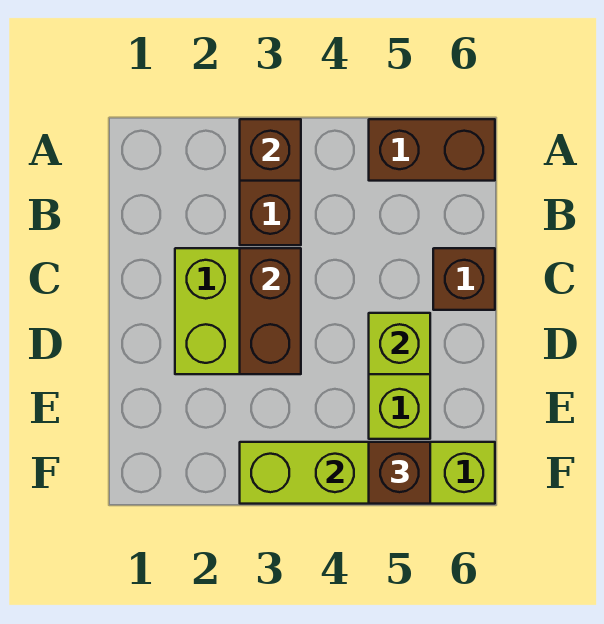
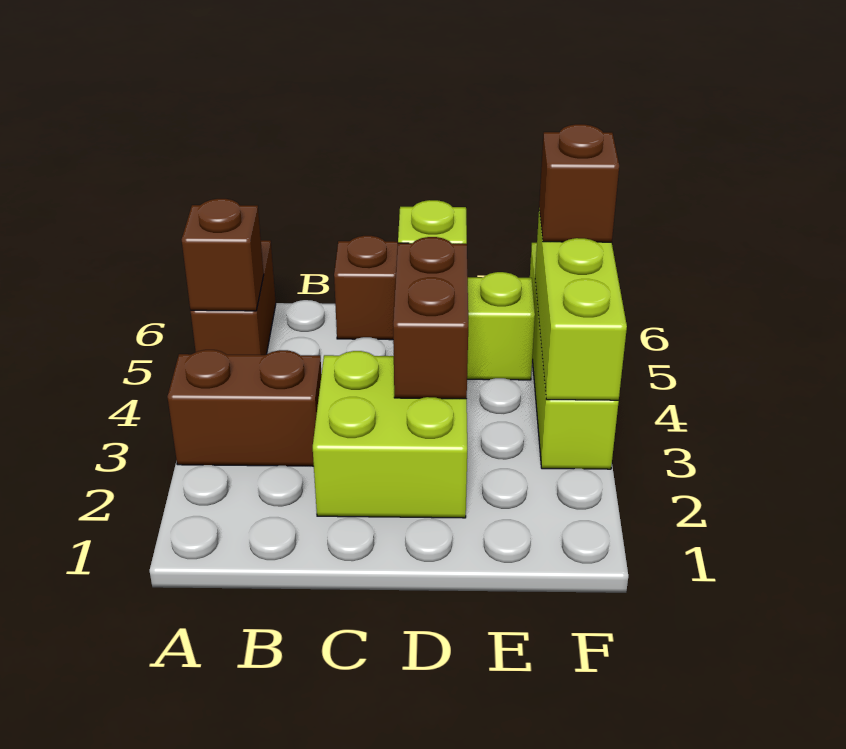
brown brick A3 level 2 -> brown brick A5 level 2
brown brick C3:D3 level 2 -> brown brick D3:D4 level 2

